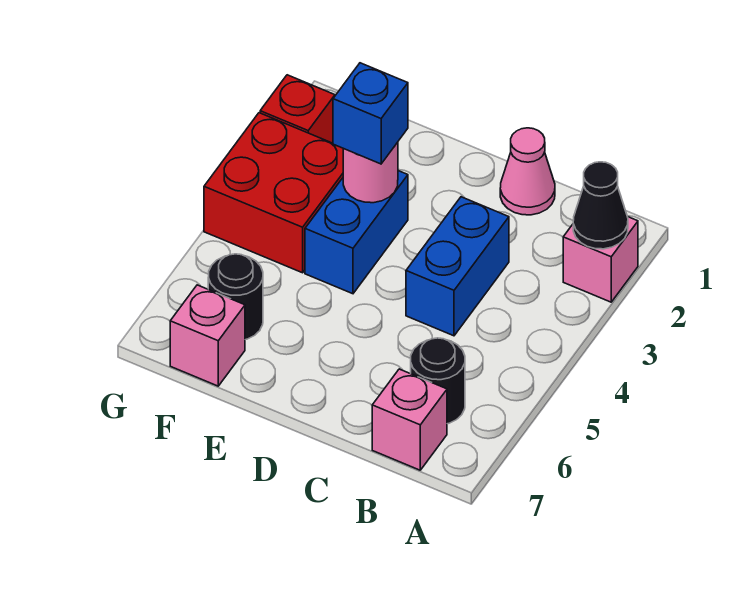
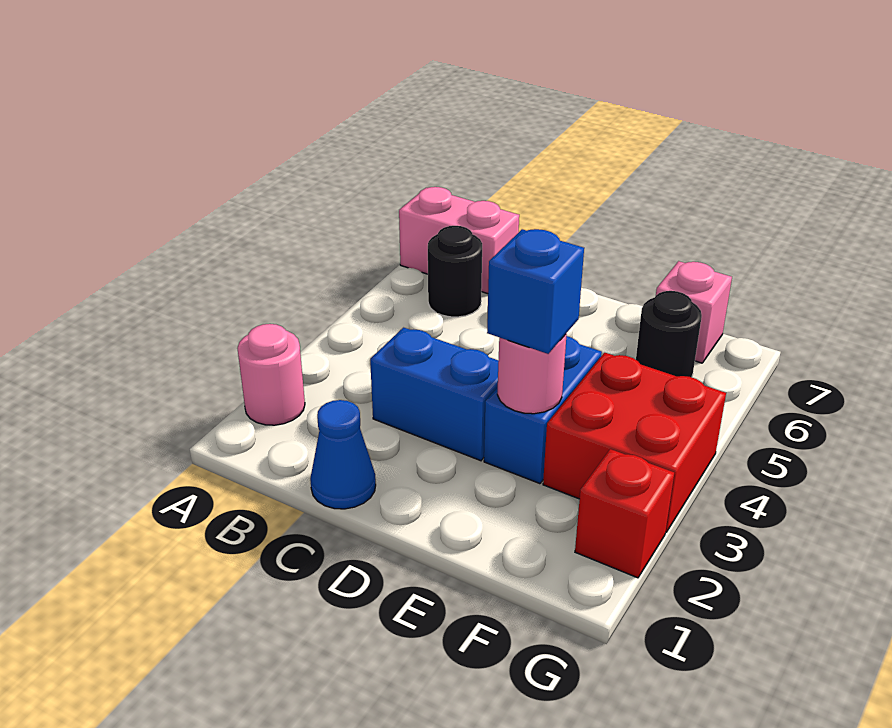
pink brick A2 level 1 -> pink round brick A2 level 1
black cone A2 level 2 -> none
pink brick B7 level 1 -> pink brick A7:B7 level 1
pink cone C1 level 1 -> blue cone C1 level 1
blue brick C3:C4 level 1 -> blue brick C3:D3 level 1

